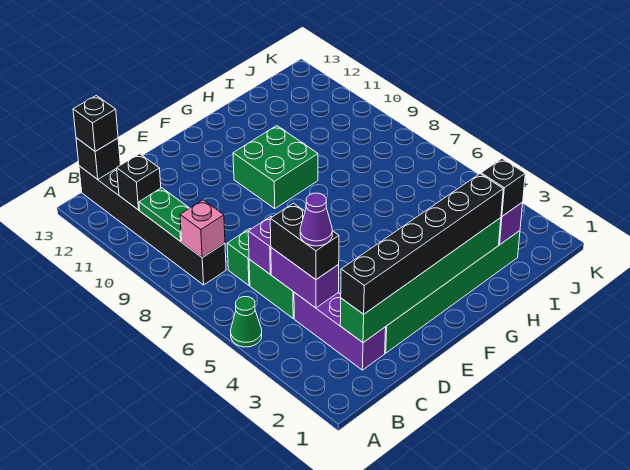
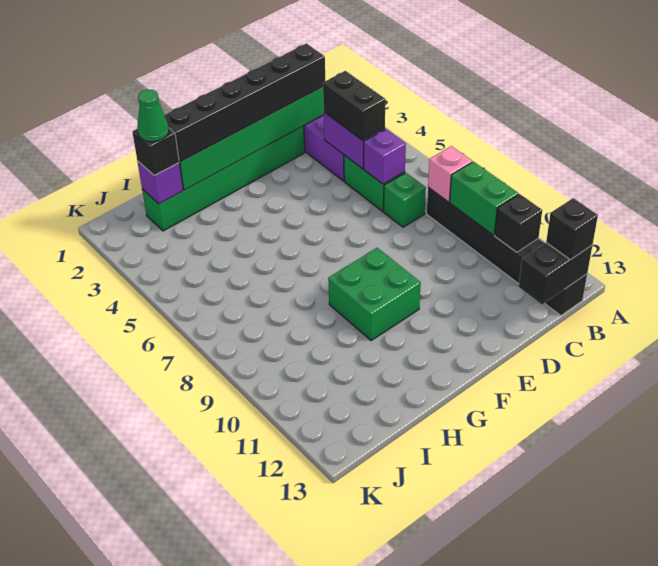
green cone A5 level 1 -> green cone I2 level 4
green plate B9:B10 level 2 -> green brick B9:B10 level 2
black brick B13 level 2 -> black brick B13:C13 level 2
purple cone C4 level 4 -> none

